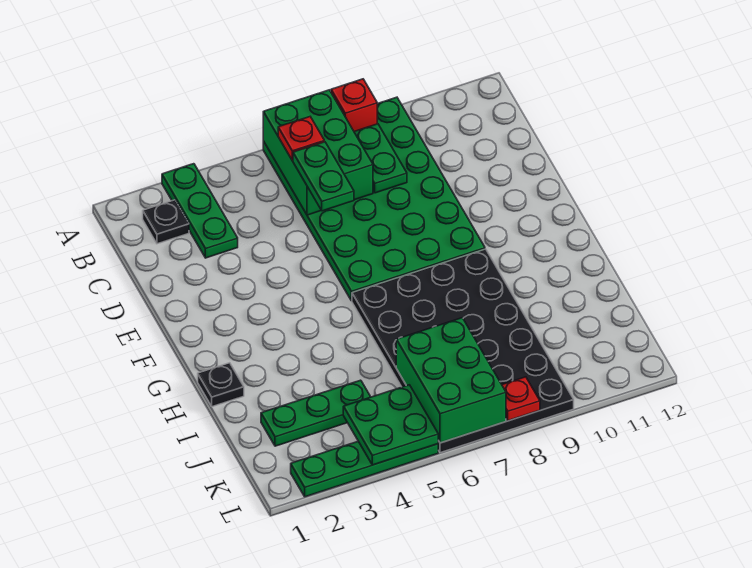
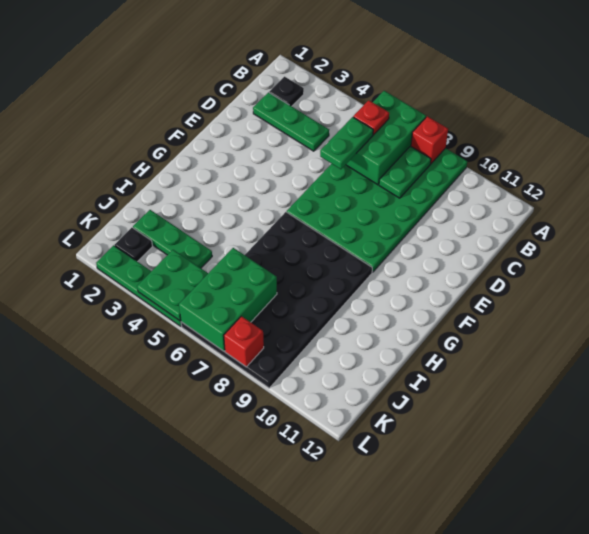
green plate A3:C3 level 1 -> green plate C2:C4 level 1
black plate H1 level 1 -> black plate K2 level 1
red plate L8 level 2 -> red brick L8 level 2

